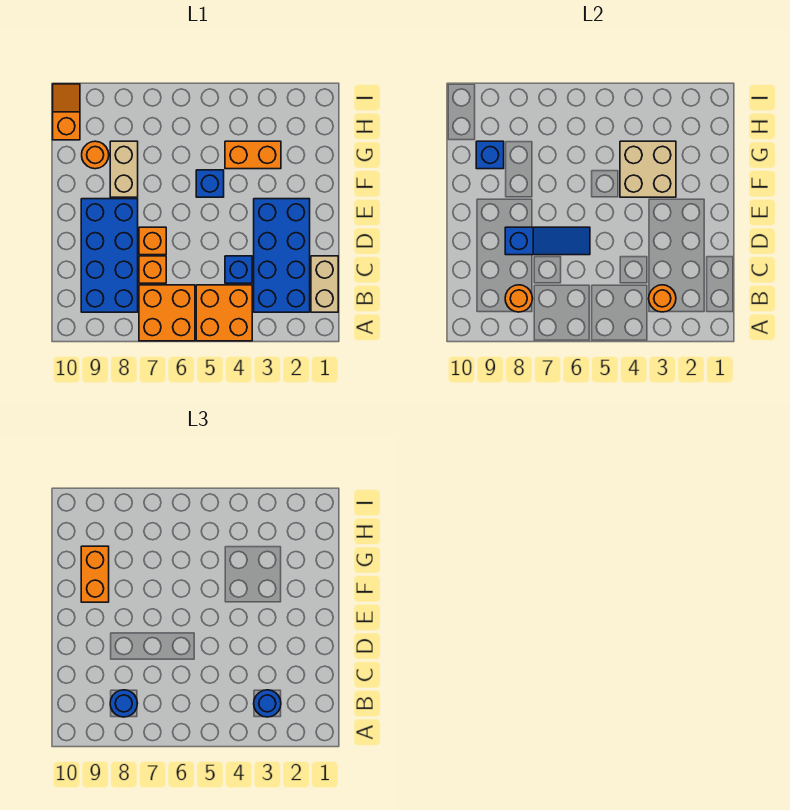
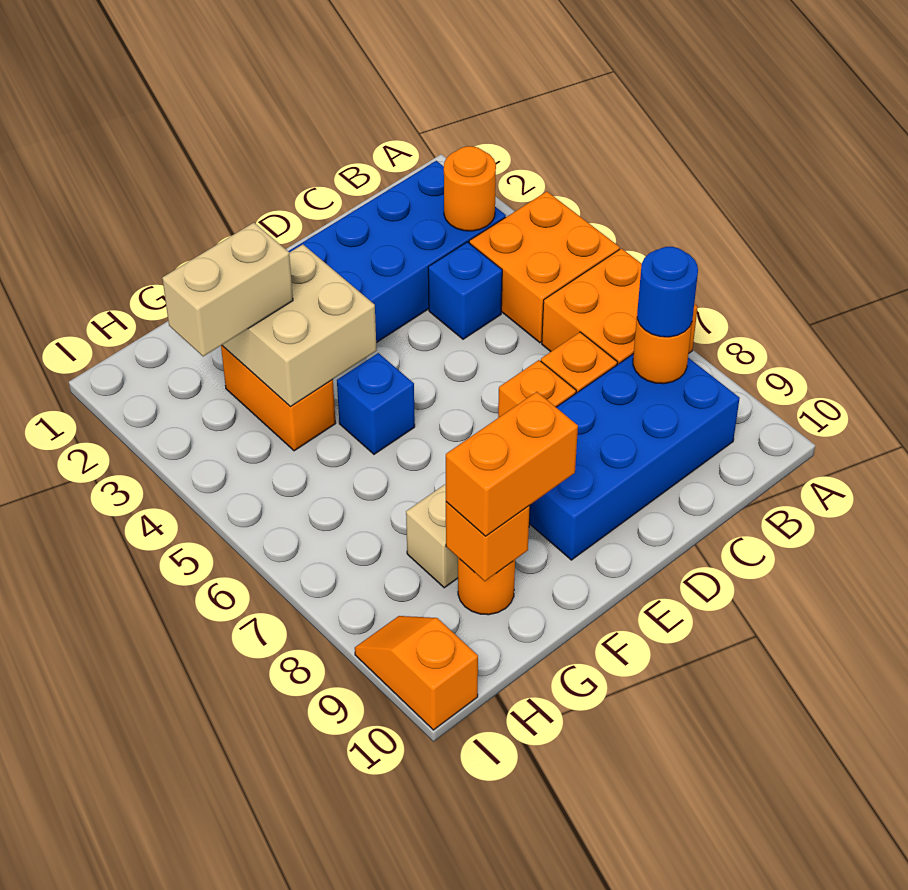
tan brick B1:C1 level 1 -> tan brick G3:H3 level 3
blue round brick B3 level 3 -> none
blue slope D6:D8 level 2 top 8 -> none
blue brick G9 level 2 -> orange brick G9 level 2
orange slope H10:I10 level 1 top H -> orange slope I9:I10 level 1 top 10

